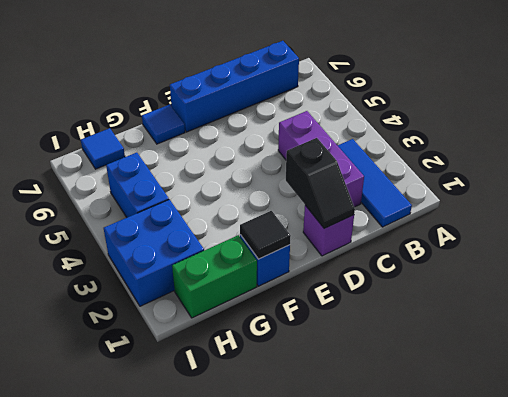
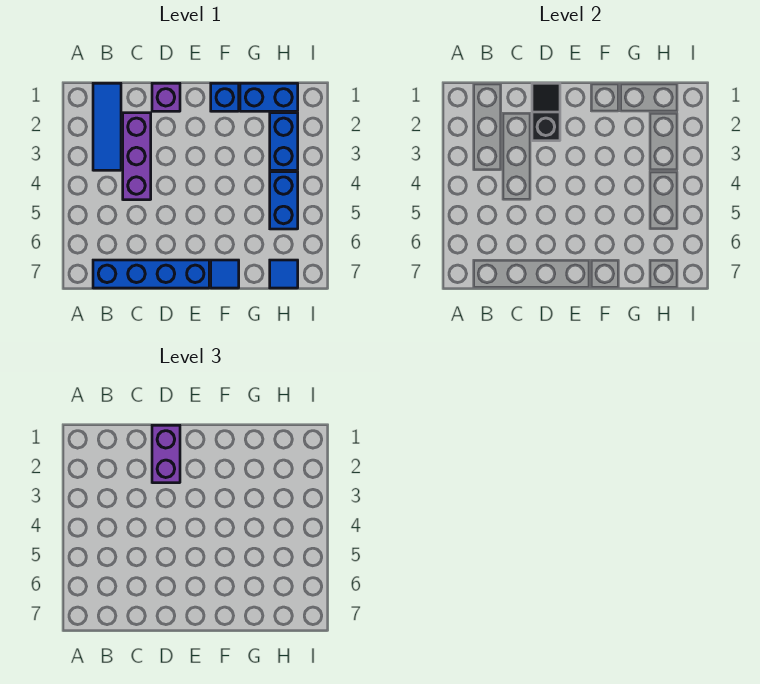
none -> purple brick D1:D2 level 3
black tile F1 level 2 -> none
green brick G1:H1 level 1 -> blue brick G1:H1 level 1
blue brick H2:I3 level 1 -> blue brick H2:H3 level 1

